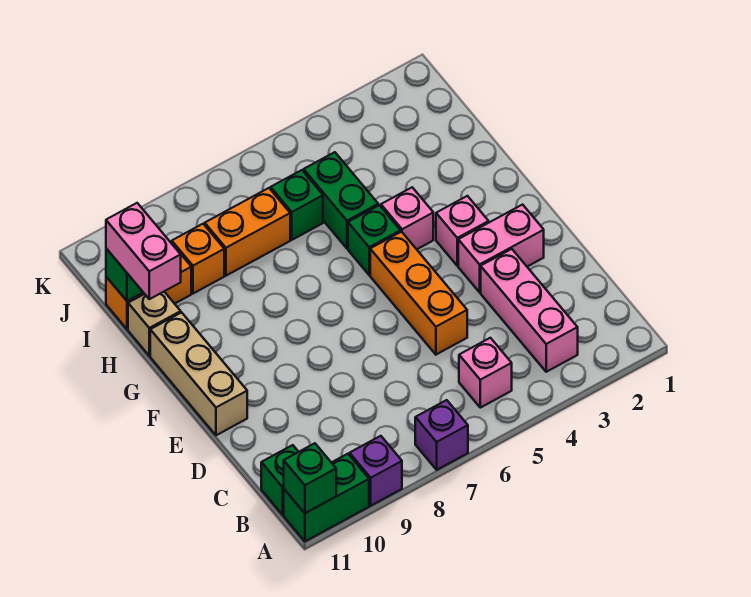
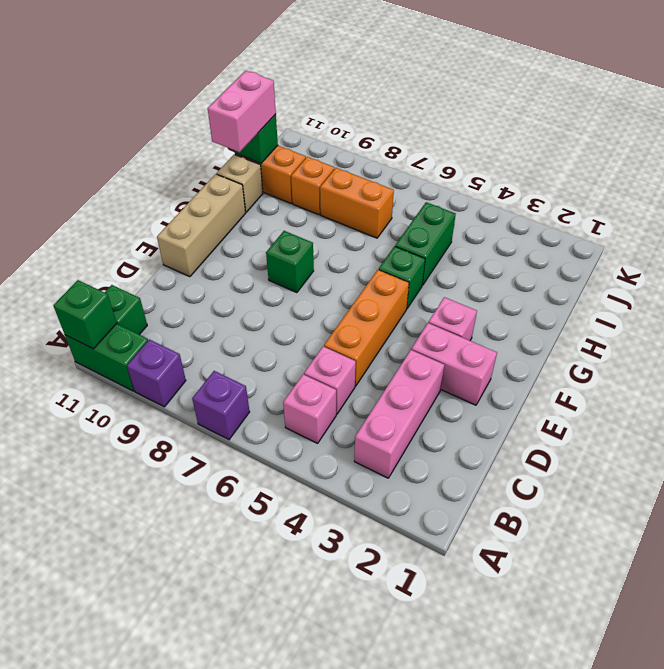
pink brick G4 level 1 -> pink brick C5 level 1
green brick I6 level 1 -> green brick F8 level 1

